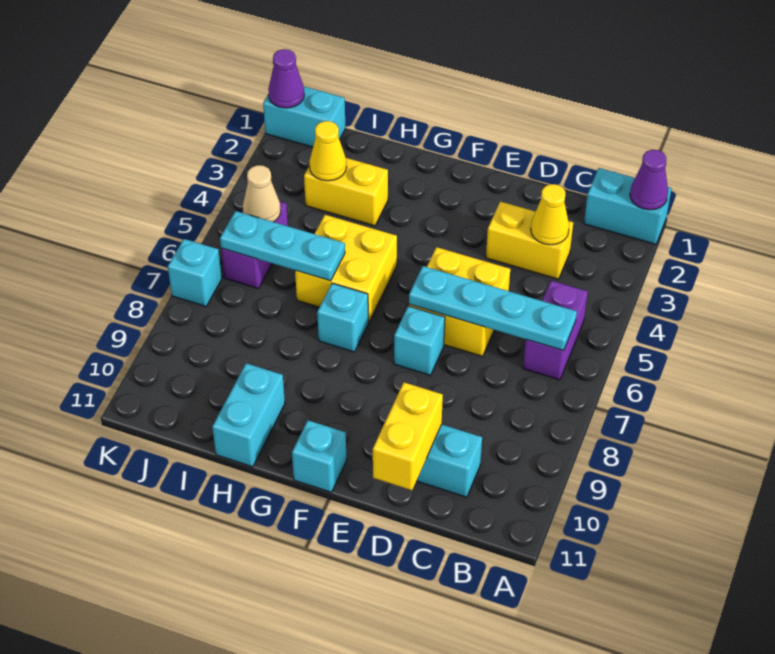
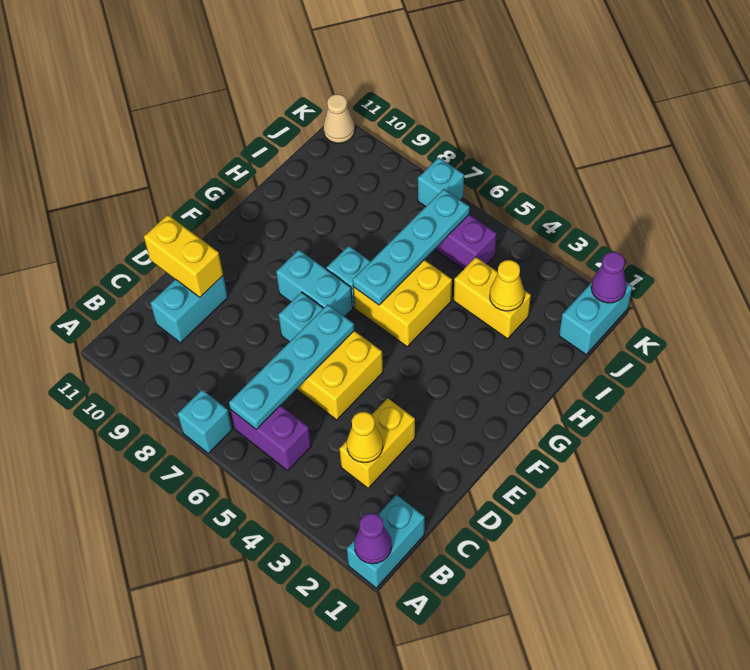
cyan brick F11 level 1 -> cyan brick A7 level 1
yellow brick H3:I3 level 1 -> yellow brick I3:I4 level 1
cyan plate H6:J6 level 2 -> cyan plate G6:J6 level 2
cyan brick H10:H11 level 1 -> cyan brick F7:F8 level 1
tan cone J5 level 2 -> tan cone K11 level 1

